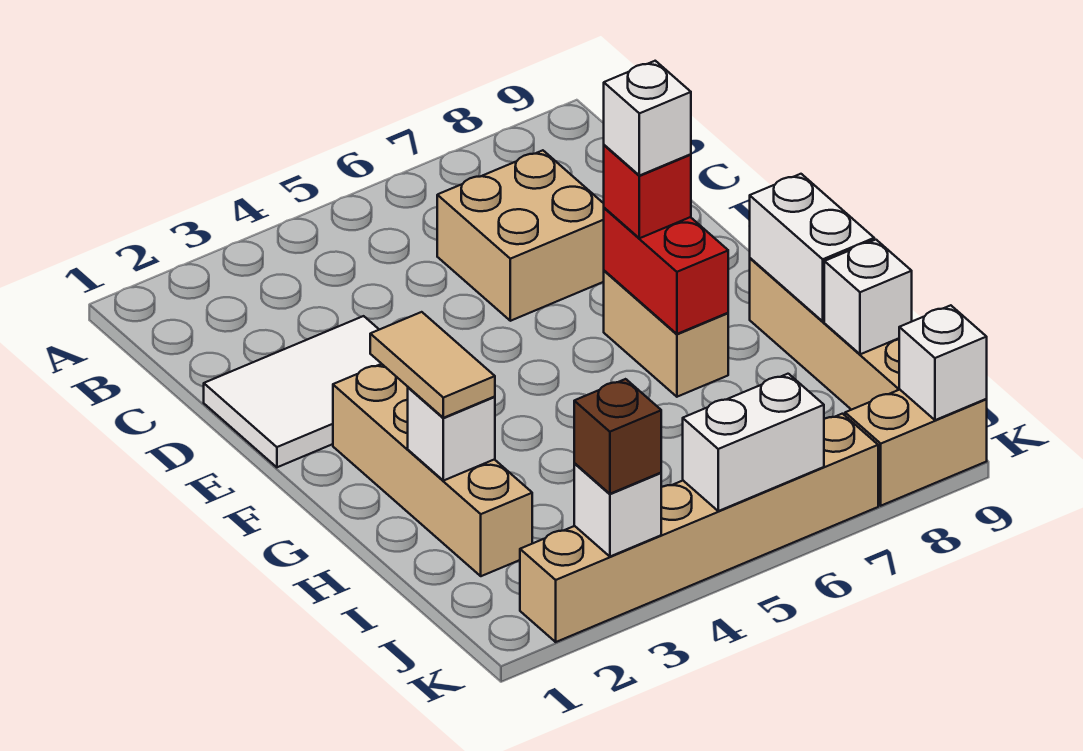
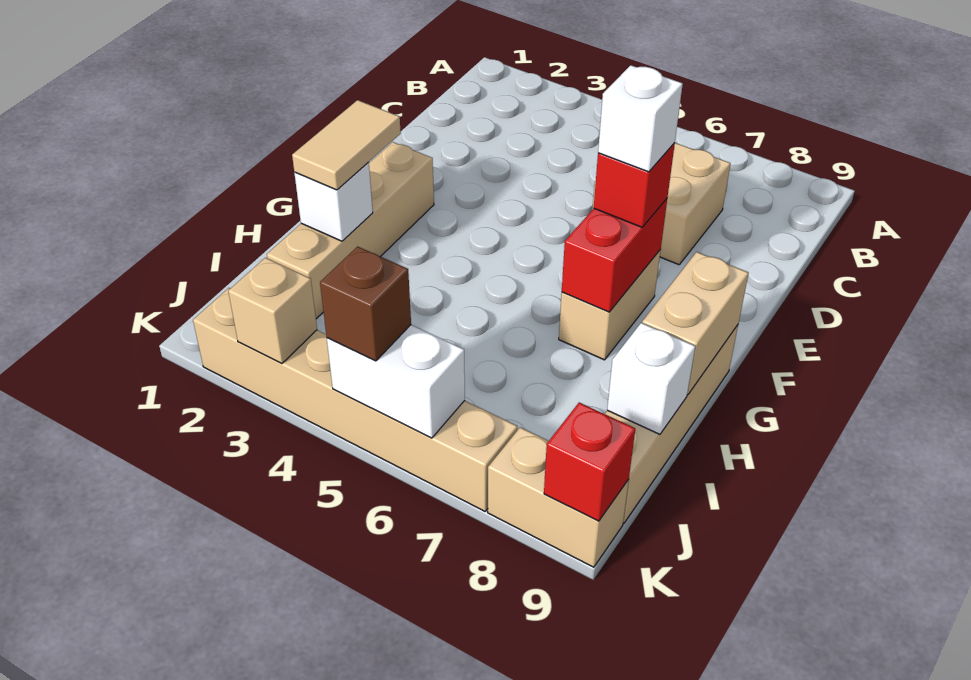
white tile D1:E3 level 1 -> none
white brick G9:H9 level 2 -> tan brick G9:H9 level 2
white brick K3 level 2 -> tan brick K3 level 2
brown brick K3 level 3 -> brown brick K5 level 3
white brick K9 level 2 -> red brick K9 level 2

